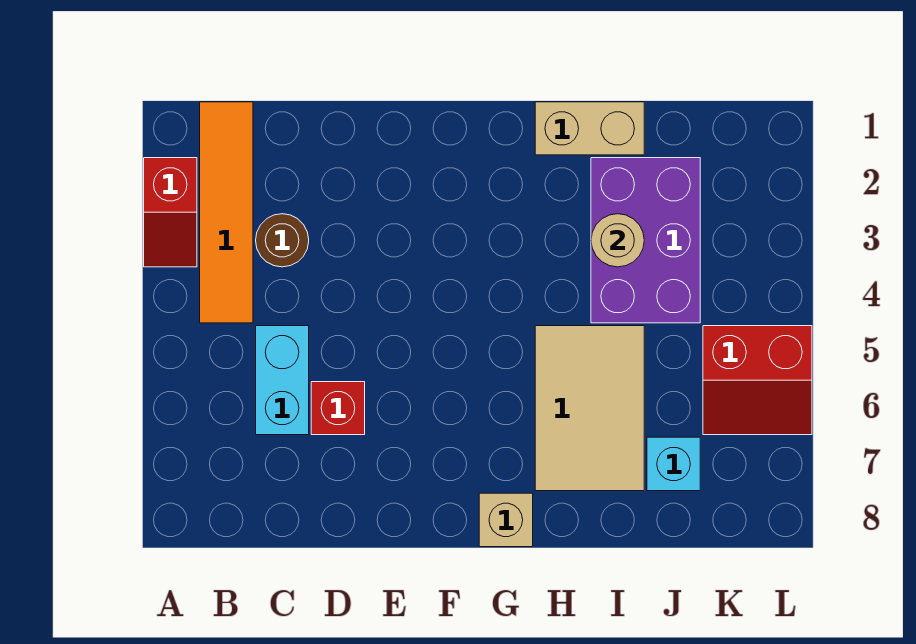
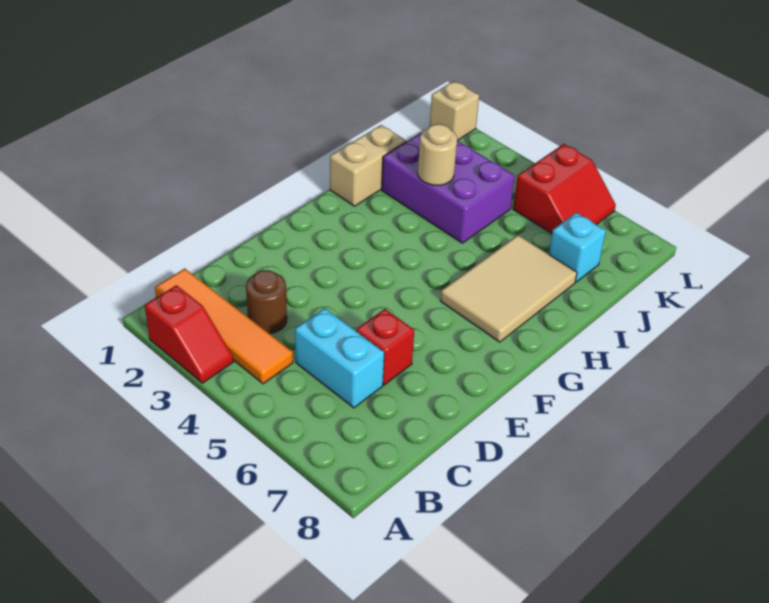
tan brick G8 level 1 -> tan brick L1 level 1
tan tile H5:I7 level 1 -> tan tile G6:I7 level 1

